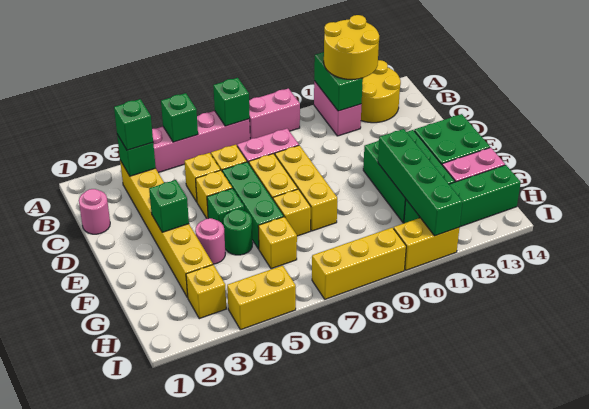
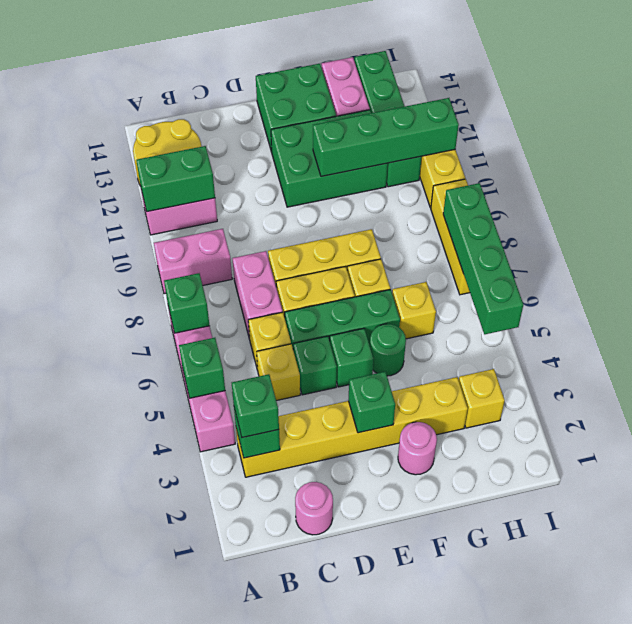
pink brick A8:A9 level 1 -> pink brick A9:B9 level 1
yellow round brick A11:B12 level 3 -> none
yellow brick D5 level 1 -> green brick D5 level 1
pink round brick F4 level 1 -> pink round brick F2 level 1
yellow brick I4:I5 level 1 -> none
none -> green brick I5:I8 level 2

